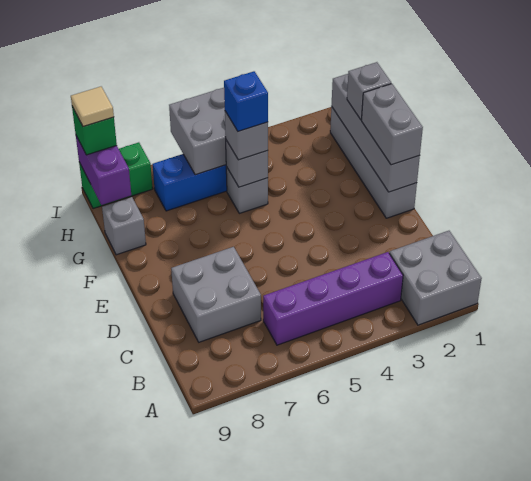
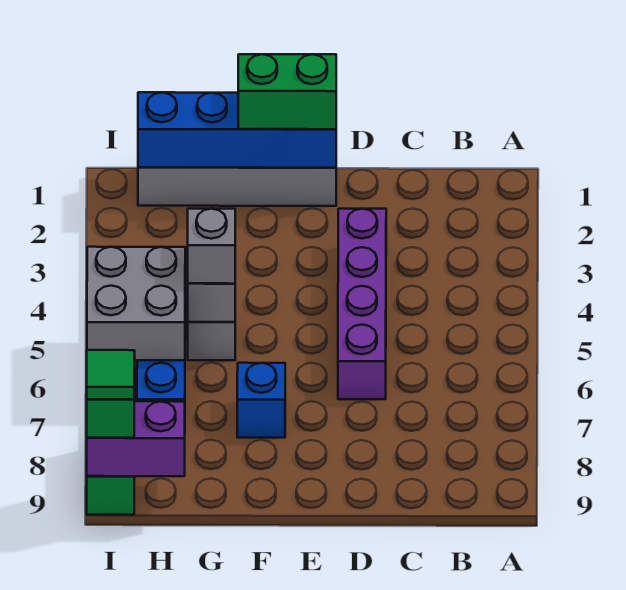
grey brick A1:B2 level 1 -> none
purple brick B3:B6 level 1 -> purple brick D3:D6 level 1
grey brick C7:D8 level 1 -> none
grey brick E1:H1 level 2 -> blue brick E1:H1 level 2
grey brick E1:F1 level 3 -> green brick E1:F1 level 3
grey brick G1 level 3 -> none
blue brick G5 level 4 -> blue brick F7 level 1
grey brick G9 level 1 -> none
tan tile I9 level 4 -> green tile I9 level 4

